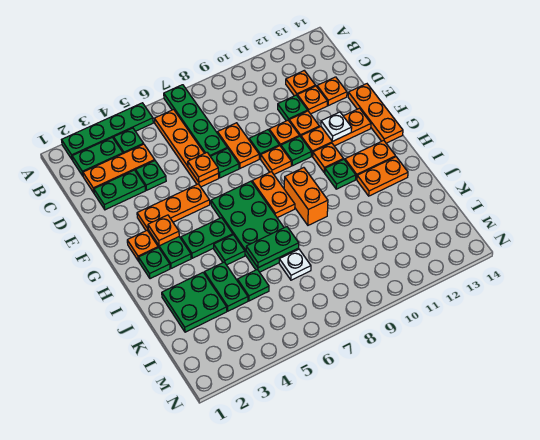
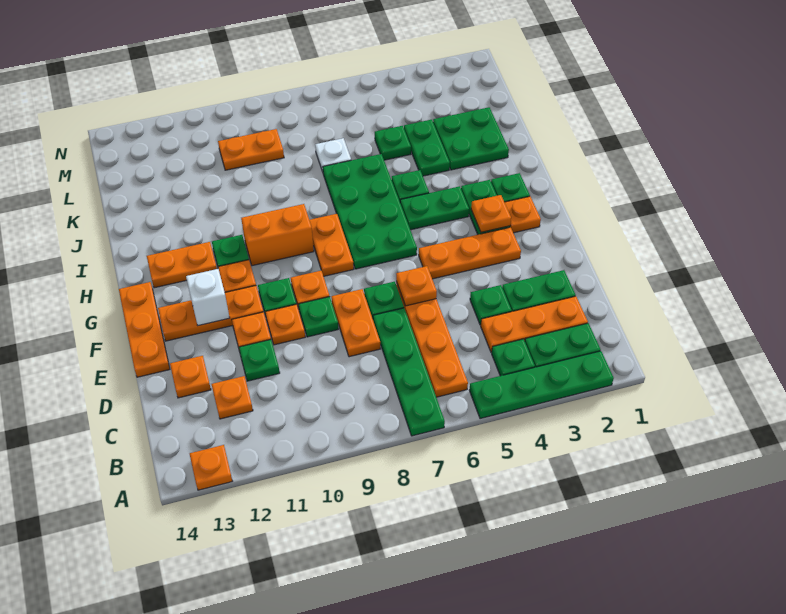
orange plate D12 level 1 -> orange plate A13 level 1
white plate F12 level 2 -> white brick F12 level 2
orange brick H9:I9 level 1 -> orange brick H9:H10 level 1
orange plate I12:I13 level 1 -> orange plate L9:L10 level 1
green plate J6:J7 level 2 -> none

